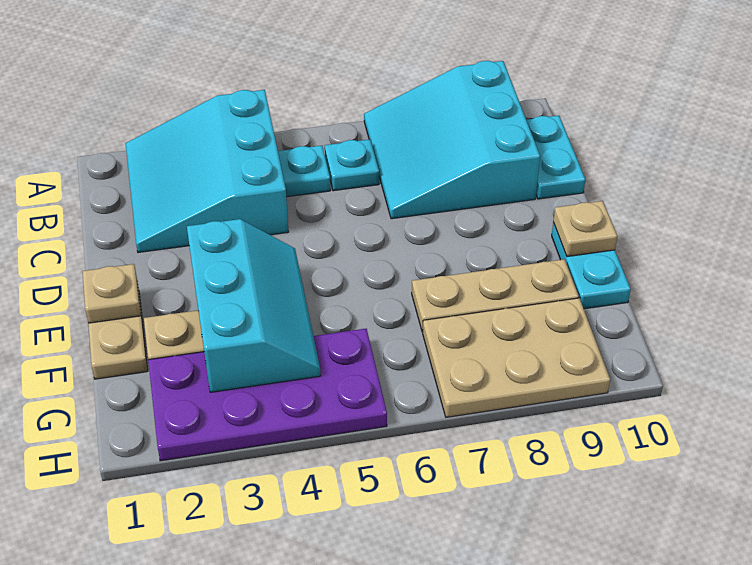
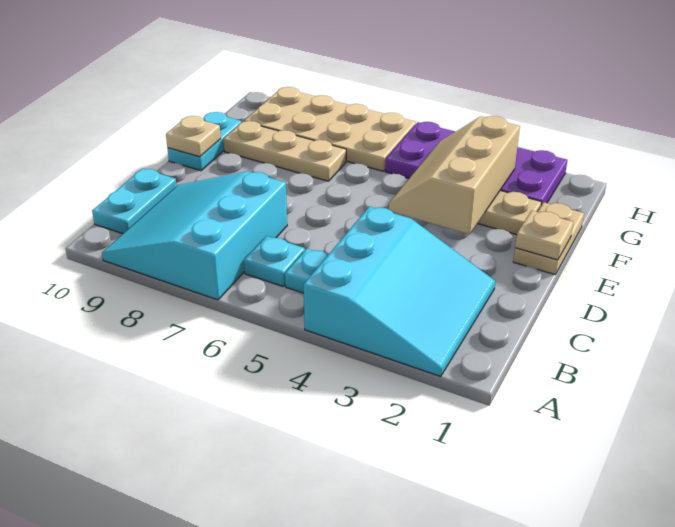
cyan slope A7:C9 level 1 top 9 -> cyan slope A7:C9 level 1 top 7
cyan slope E3:G4 level 2 top 3 -> tan slope E3:G4 level 2 top 3
tan plate G7:H9 level 1 -> tan plate G6:H9 level 1

